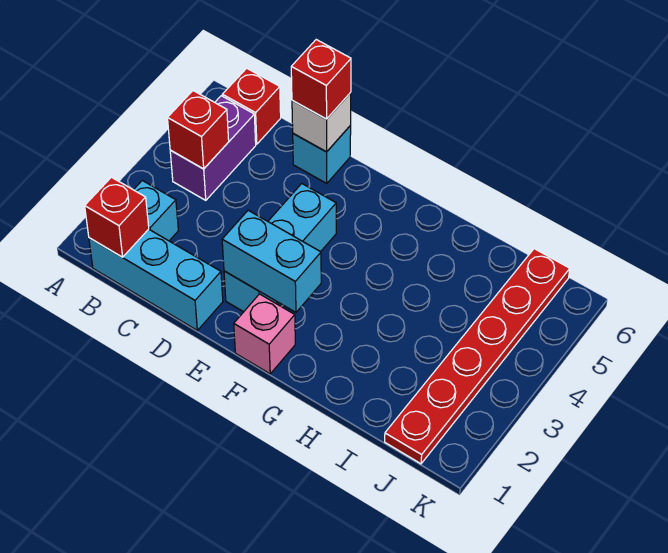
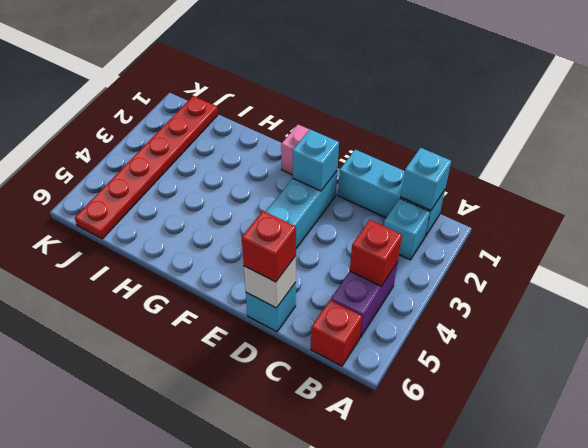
red brick B1 level 2 -> cyan brick B1 level 2
cyan brick E2:F2 level 2 -> cyan brick E2 level 2

